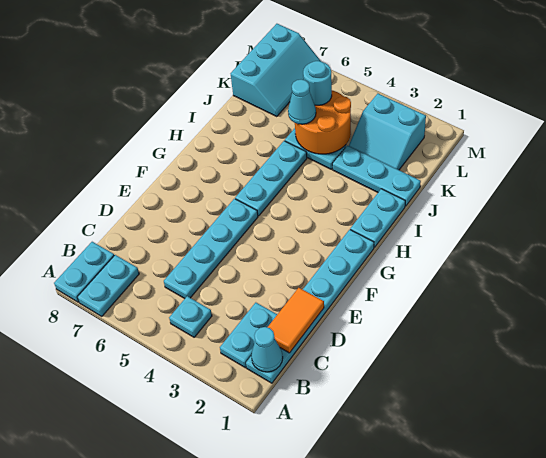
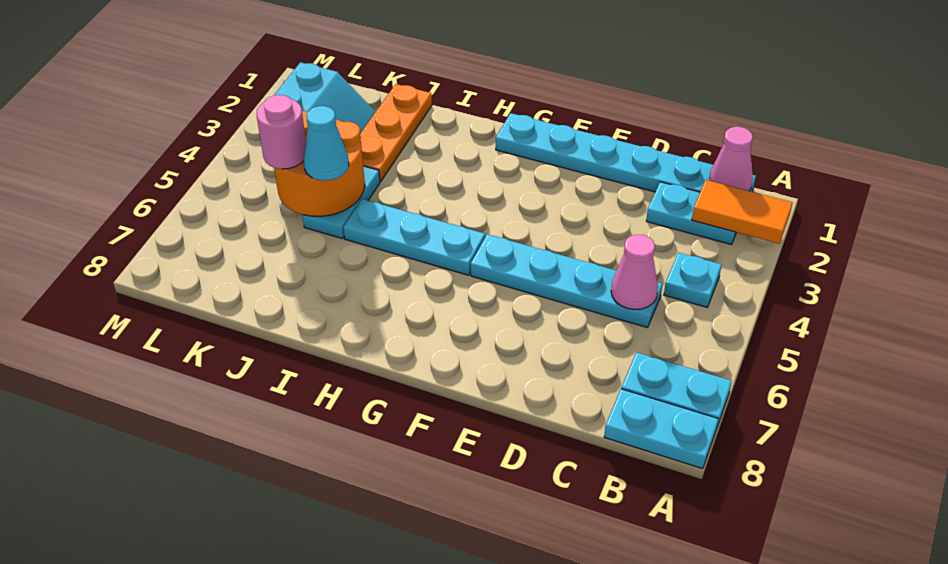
cyan cone B1 level 2 -> pink cone B1 level 2
orange tile C1:D1 level 2 -> orange tile A2:B2 level 2
none -> pink cone C5 level 2
cyan plate H1:I1 level 1 -> none
cyan plate J1:J3 level 1 -> orange plate J1:J3 level 1
cyan round brick K5 level 3 -> pink round brick K5 level 3
cyan slope K7:M8 level 1 top 8 -> none

